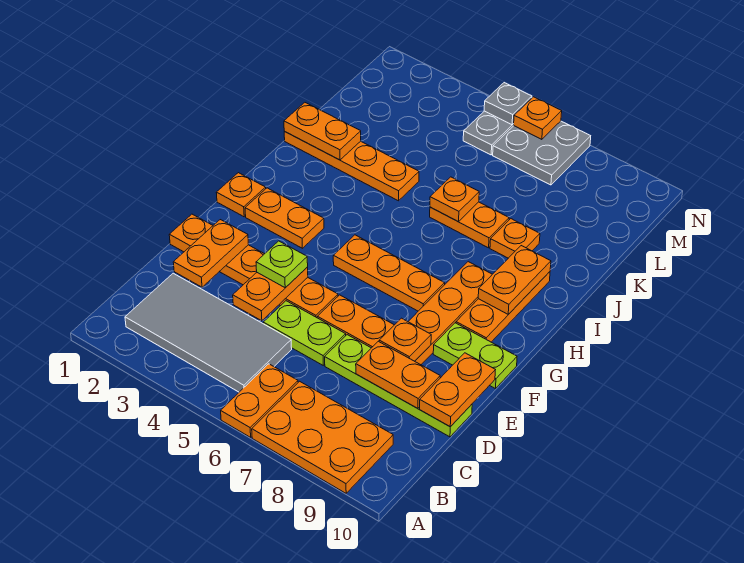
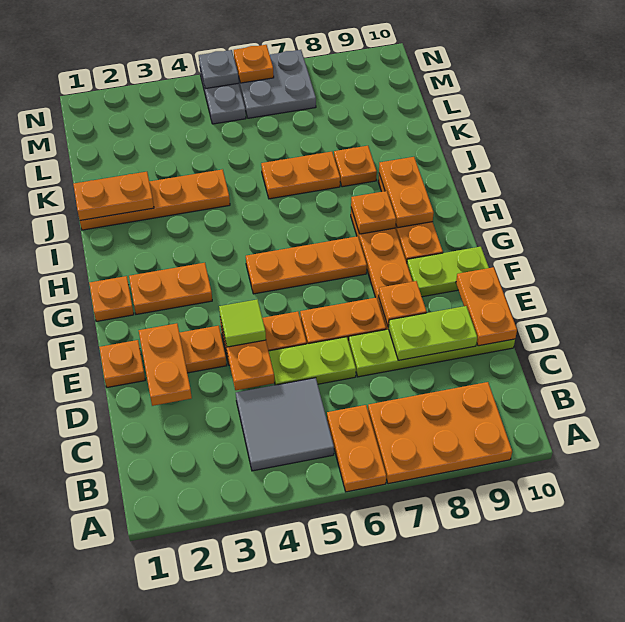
grey tile B2:C5 level 1 -> grey tile B4:C5 level 1
orange plate D8:D9 level 2 -> lime plate D8:D9 level 2
lime plate E4 level 3 -> lime tile E4 level 3
orange plate J6 level 2 -> orange plate H8 level 2

